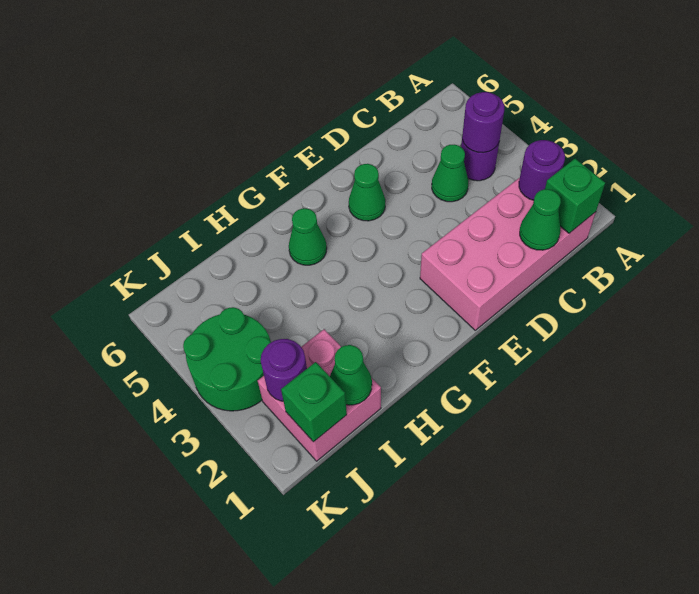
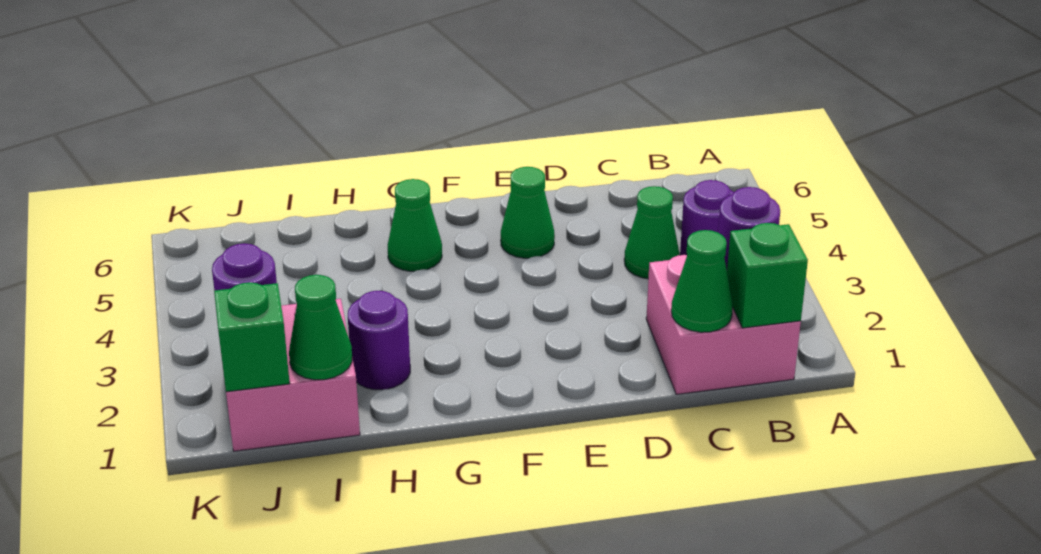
pink brick B1:E2 level 1 -> pink brick B1:C2 level 1
purple round brick B4 level 2 -> purple round brick H2 level 1
green round brick J3:K4 level 1 -> none

